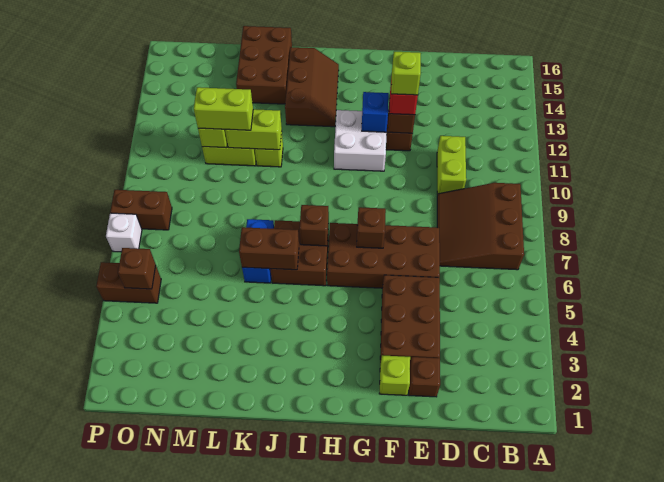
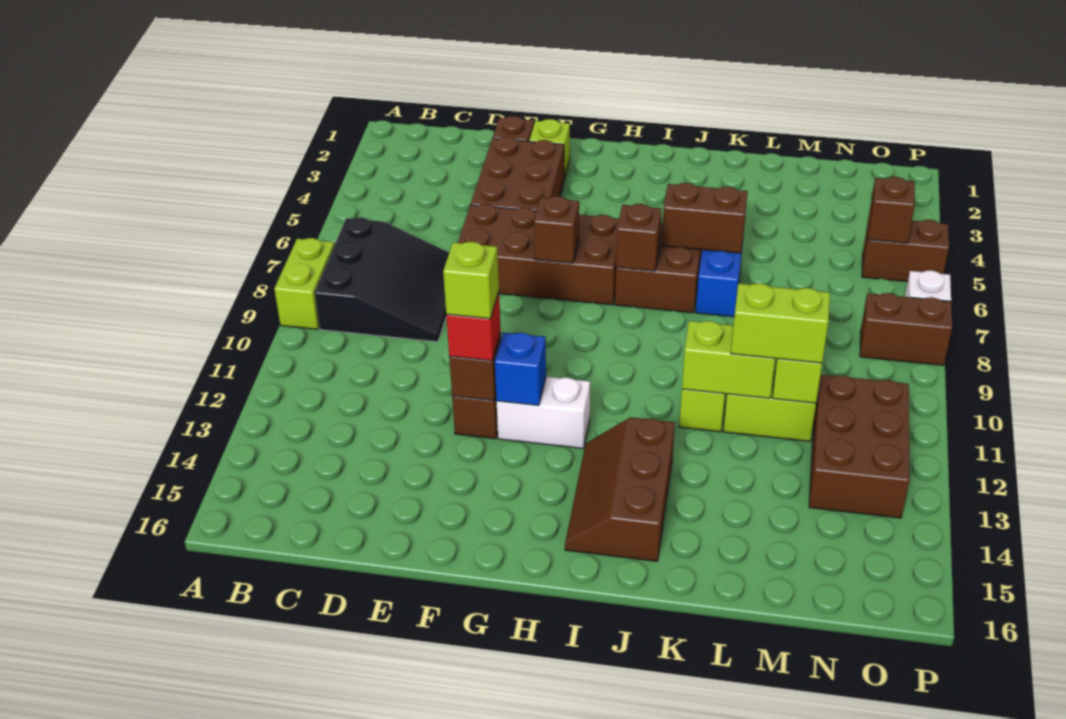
brown slope B7:D9 level 1 top B -> black slope B7:D9 level 1 top B
lime brick D10:D11 level 1 -> lime brick A8:A9 level 1
white brick G11:H12 level 1 -> white brick G12:H12 level 1
brown brick K14:L16 level 1 -> brown brick N11:O13 level 1

